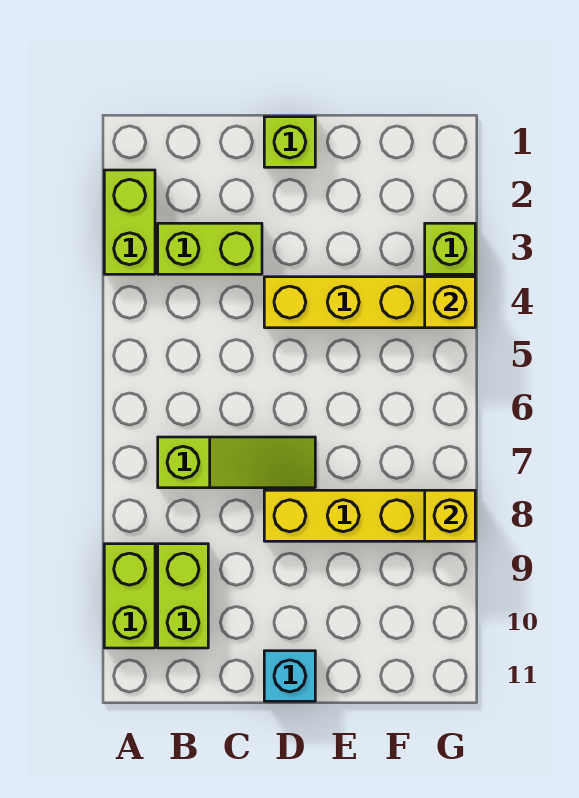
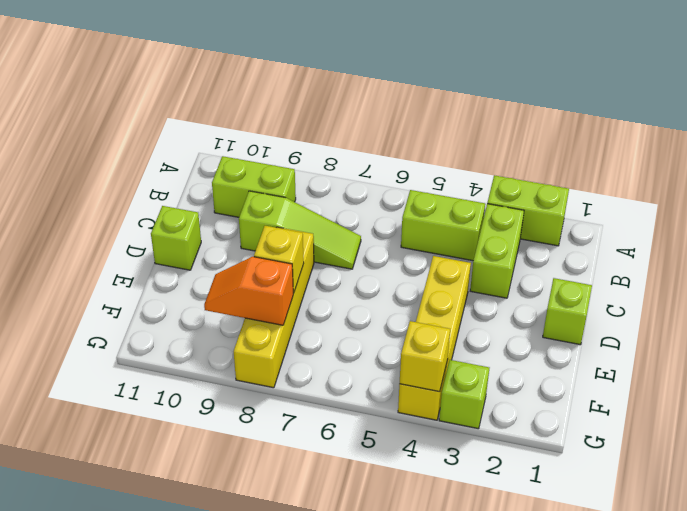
lime brick A9:A10 level 1 -> lime brick B4:B5 level 1
lime slope B7:D7 level 1 top B -> lime slope C7:C9 level 1 top 9
cyan brick D11 level 1 -> lime brick D11 level 1
none -> orange slope F8:F9 level 2 top 8
yellow brick G8 level 2 -> yellow brick E8 level 2

